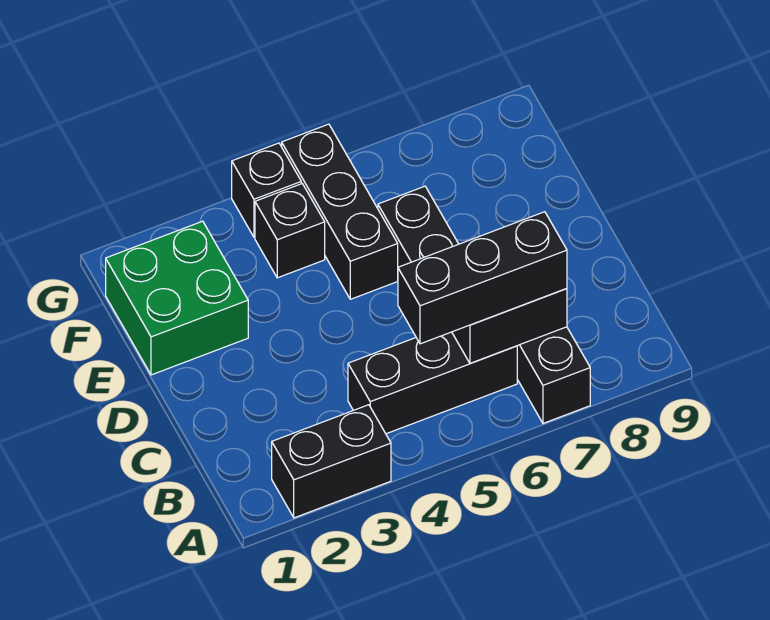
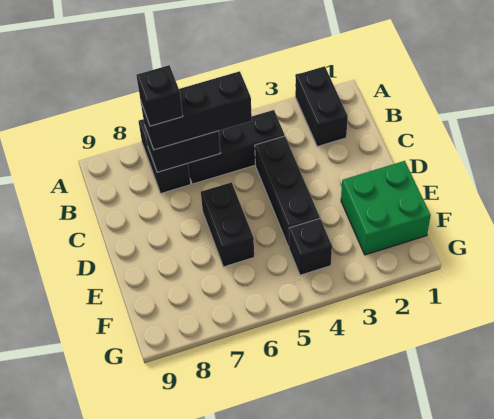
black brick A2:A3 level 1 -> black brick A2:B2 level 1
black brick E5:G5 level 1 -> black brick C4:E4 level 1
black brick G4 level 1 -> black brick B7 level 4

